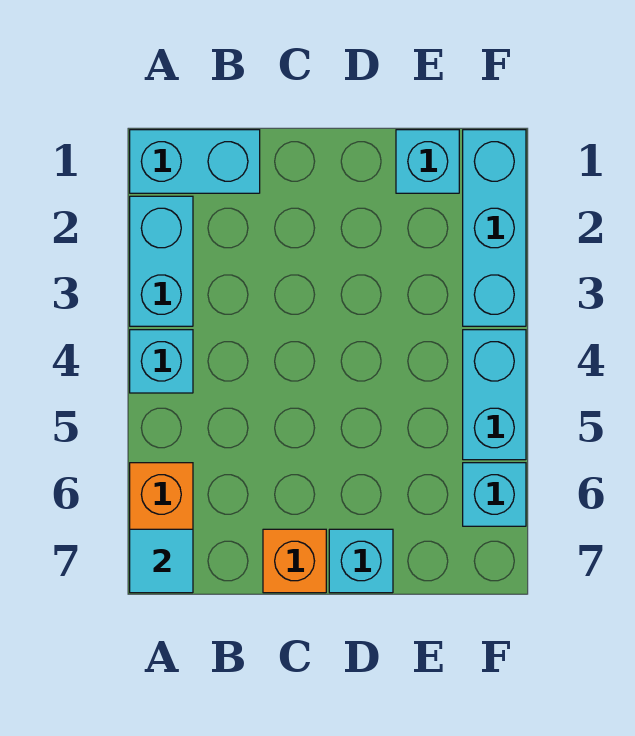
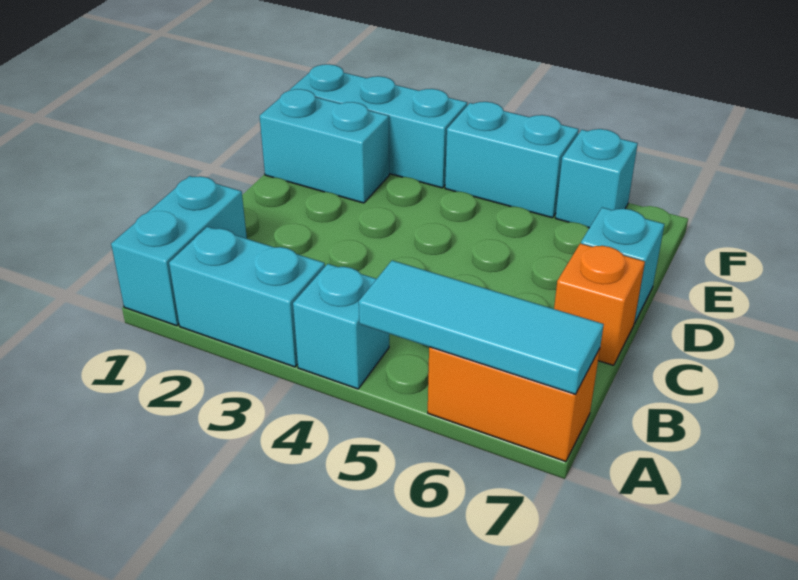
cyan tile A7 level 2 -> cyan tile A5:A7 level 2
cyan brick E1 level 1 -> cyan brick E1:E2 level 1

